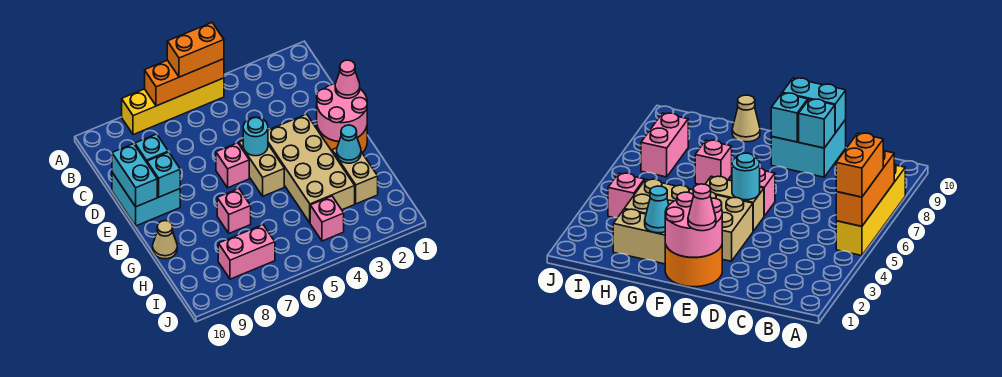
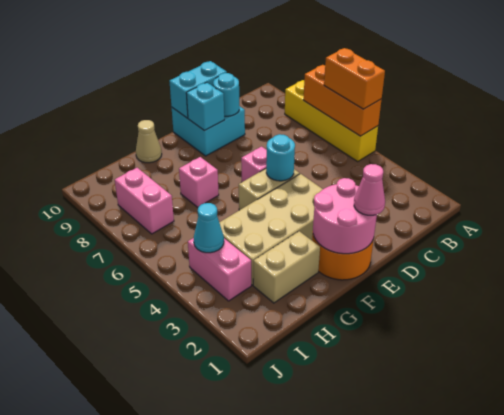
cyan brick D9 level 2 -> cyan round brick D9 level 2
cyan cone G2 level 2 -> cyan cone I4 level 2
pink brick I4 level 1 -> pink brick I3:I4 level 1

